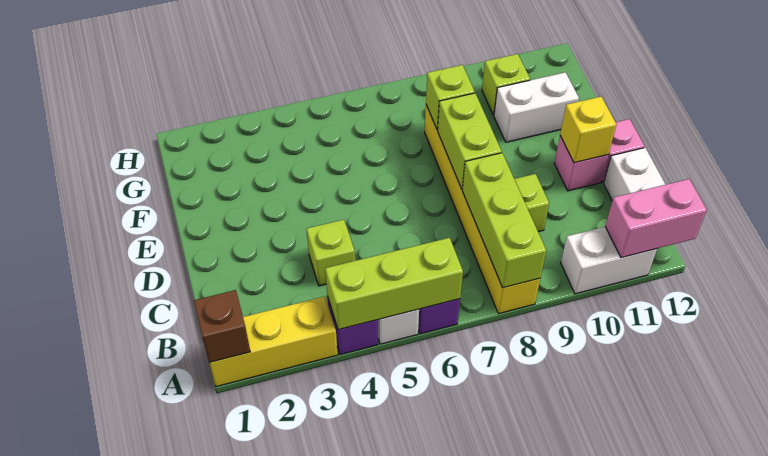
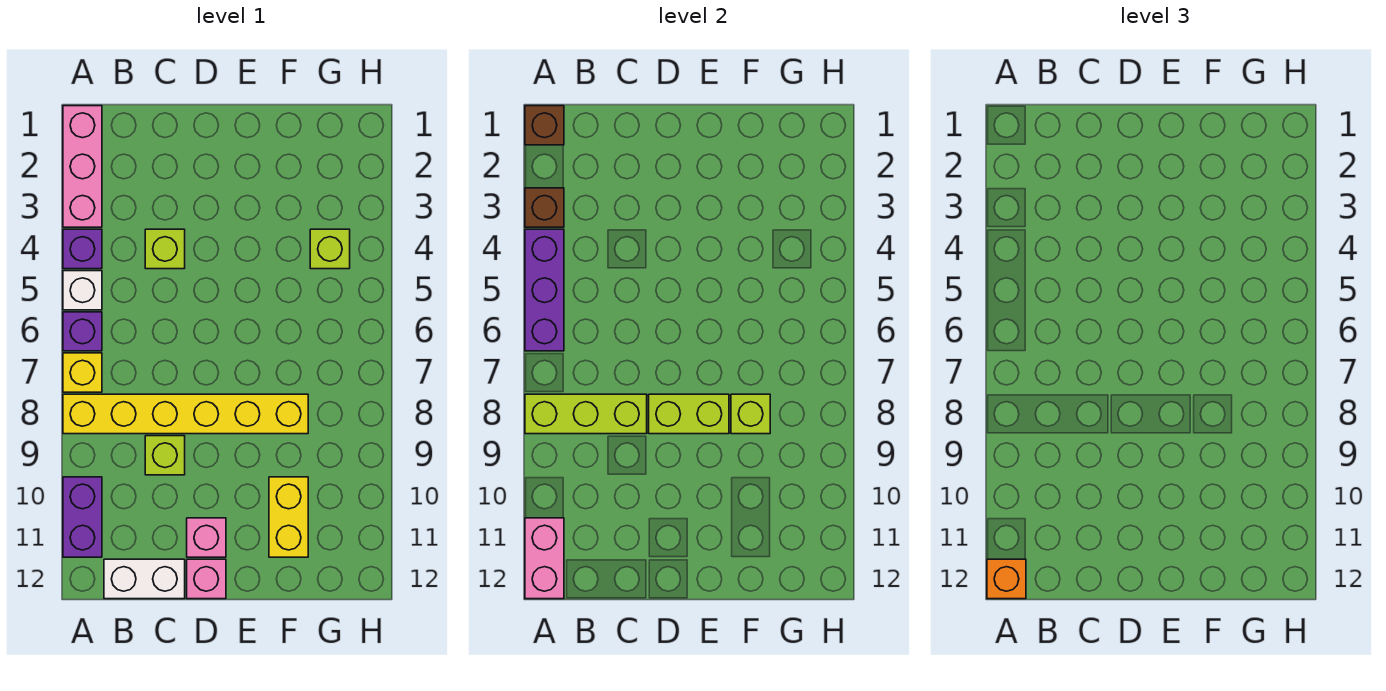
yellow brick A1:A3 level 1 -> pink brick A1:A3 level 1
none -> brown brick A3 level 2
lime brick A4:A6 level 2 -> purple brick A4:A6 level 2
white brick A10:A11 level 1 -> purple brick A10:A11 level 1
none -> orange brick A12 level 3
yellow brick D11 level 2 -> yellow brick A7 level 1
white brick F10:F11 level 1 -> yellow brick F10:F11 level 1
lime brick G10 level 1 -> lime brick G4 level 1

